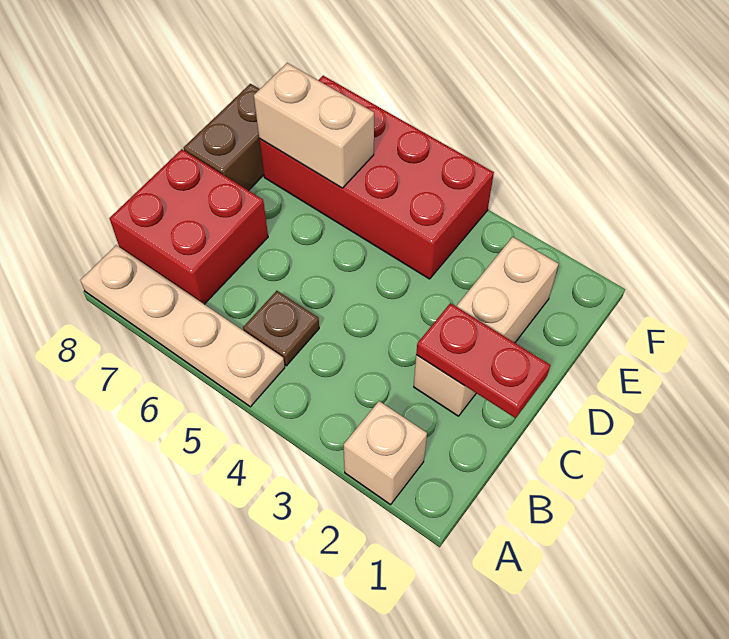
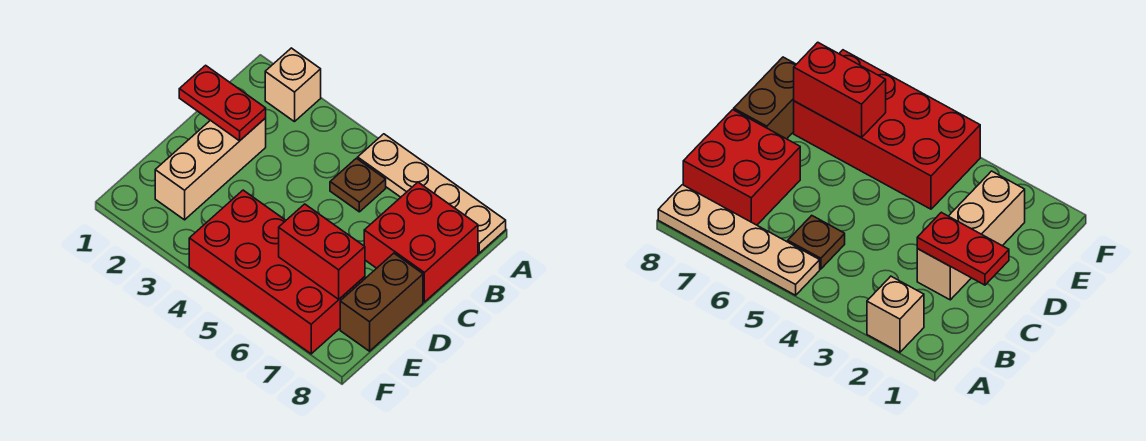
tan brick E6:E7 level 2 -> red brick E6:E7 level 2

